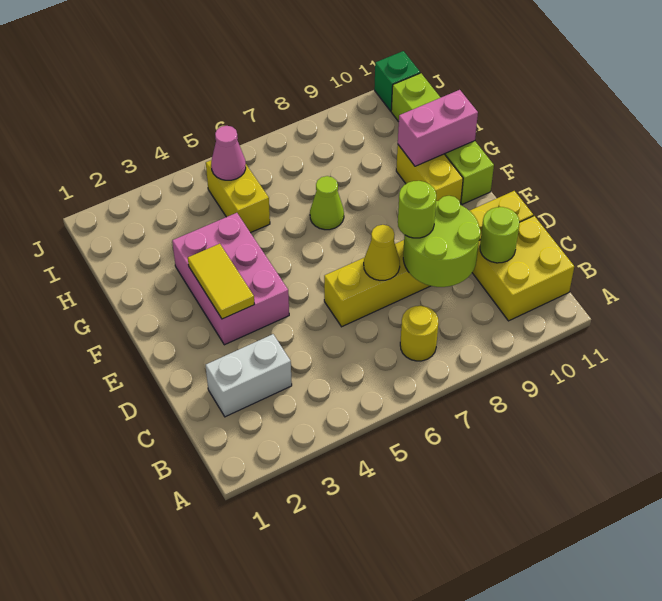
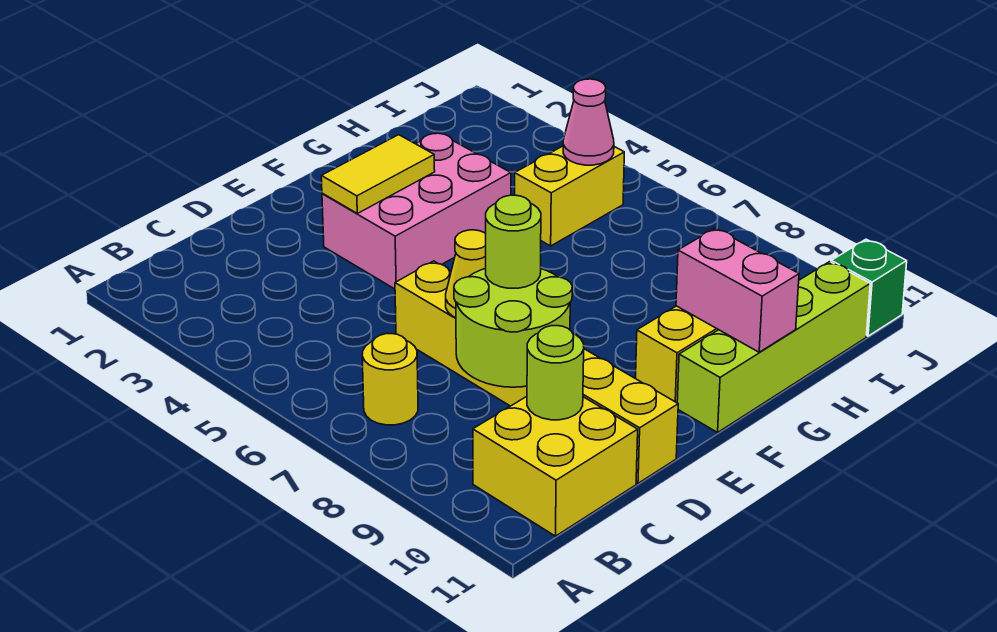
white brick C2:C3 level 1 -> none
lime cone G7 level 1 -> none

